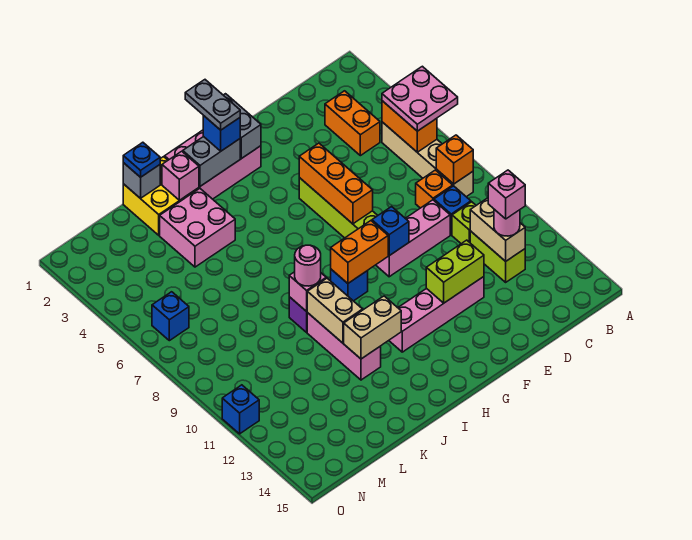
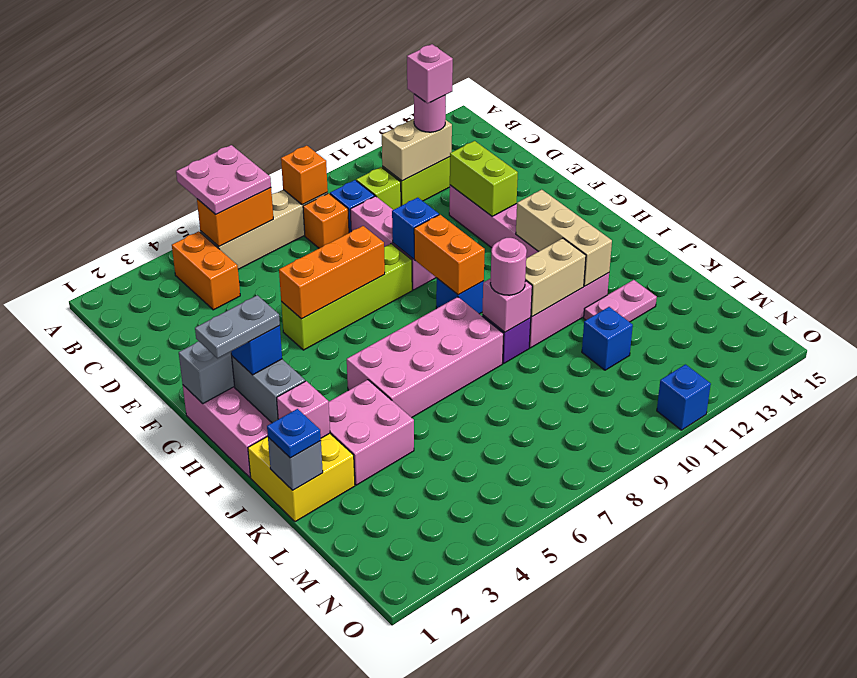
orange brick C3:C4 level 1 -> orange brick B4:C4 level 1
none -> pink brick I5:J8 level 1
tan brick I12:J12 level 2 -> tan brick H12:J12 level 2
none -> pink plate K12:K13 level 1
blue brick N6 level 1 -> blue brick L11 level 1

